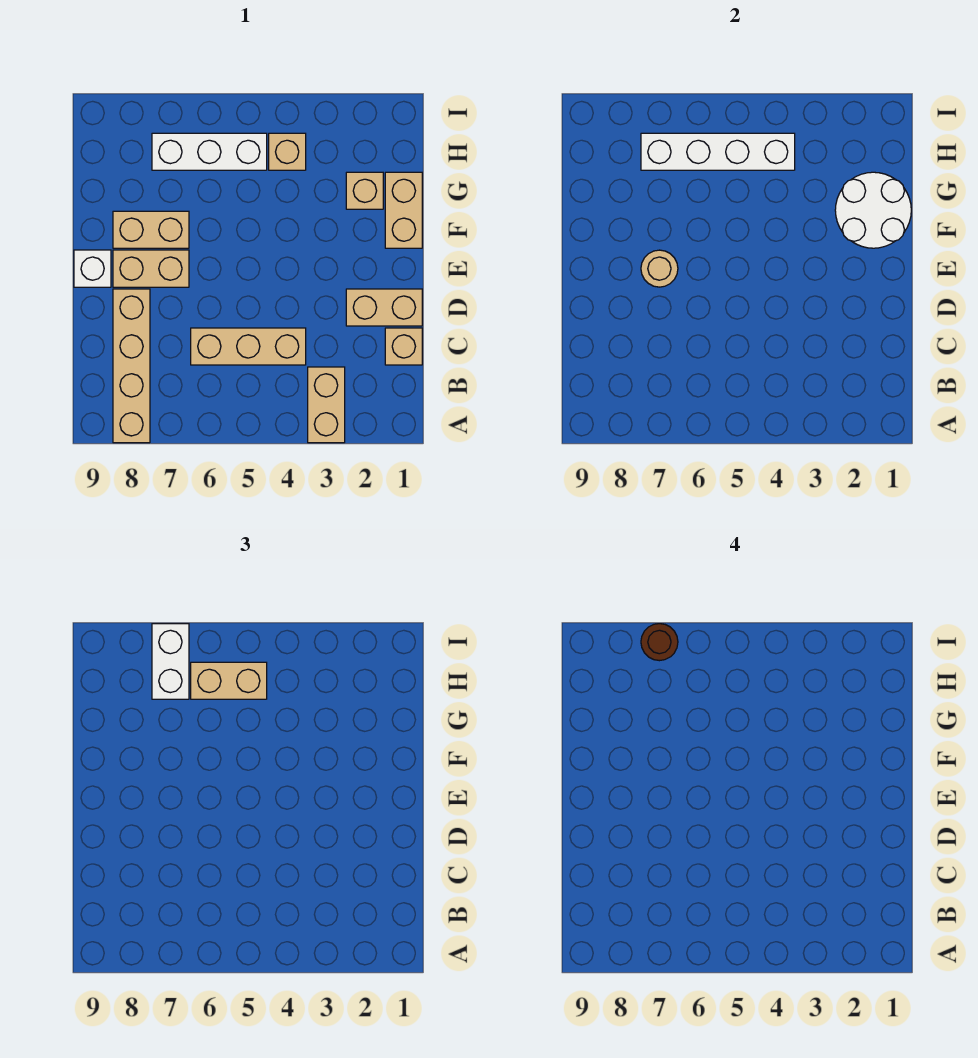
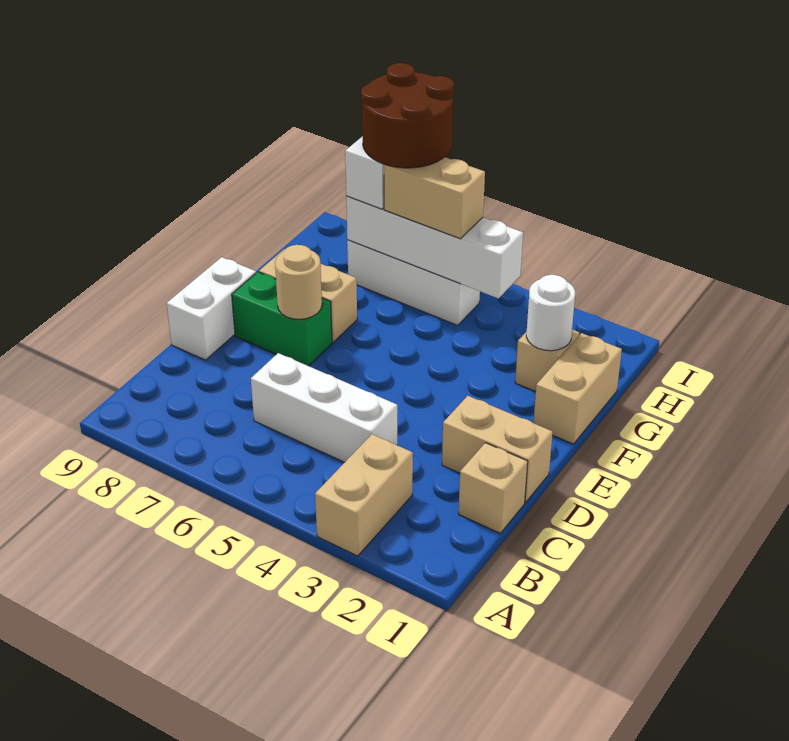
tan brick A8:D8 level 1 -> none
tan brick C4:C6 level 1 -> white brick C4:C6 level 1
tan brick E7:E8 level 1 -> green brick E7:E8 level 1
white brick E9 level 1 -> white brick D9:E9 level 1
white round brick F1:G2 level 2 -> white round brick G2 level 2
tan brick H4 level 1 -> none
brown round brick I7 level 4 -> brown round brick H6:I7 level 4

